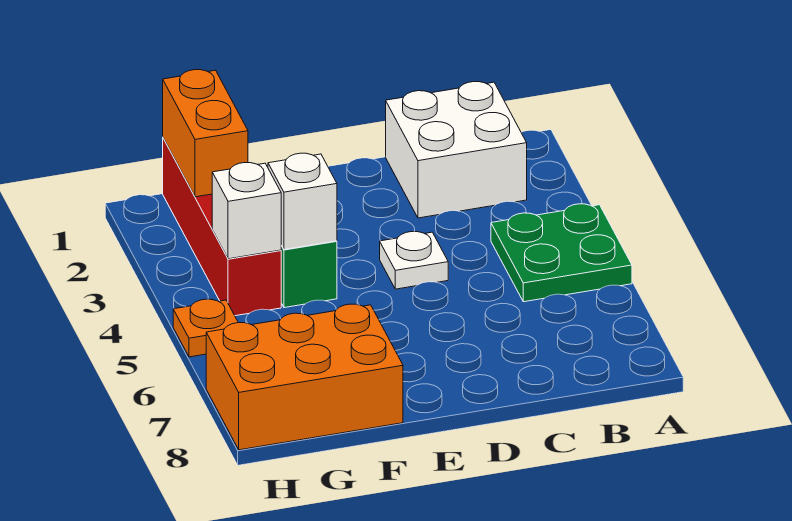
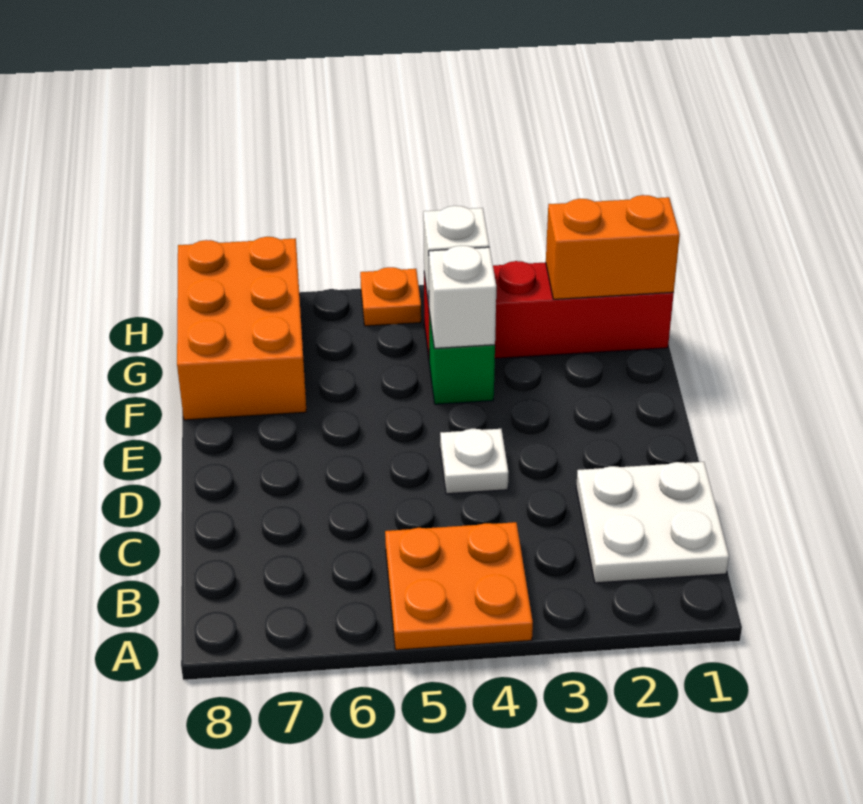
green plate A4:B5 level 1 -> orange plate A4:B5 level 1
white brick B1:C2 level 1 -> white plate B1:C2 level 1

